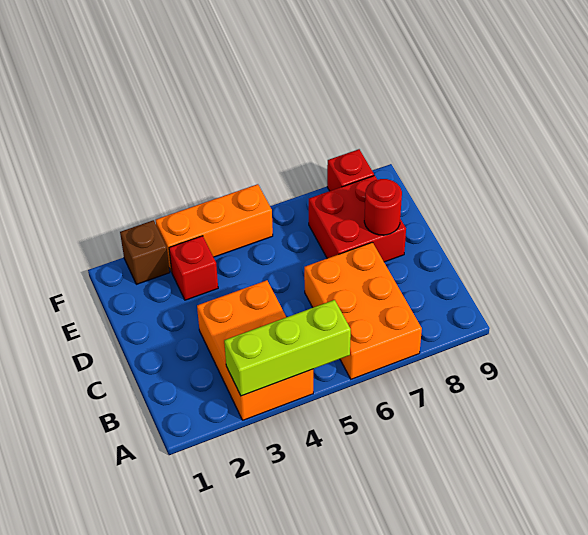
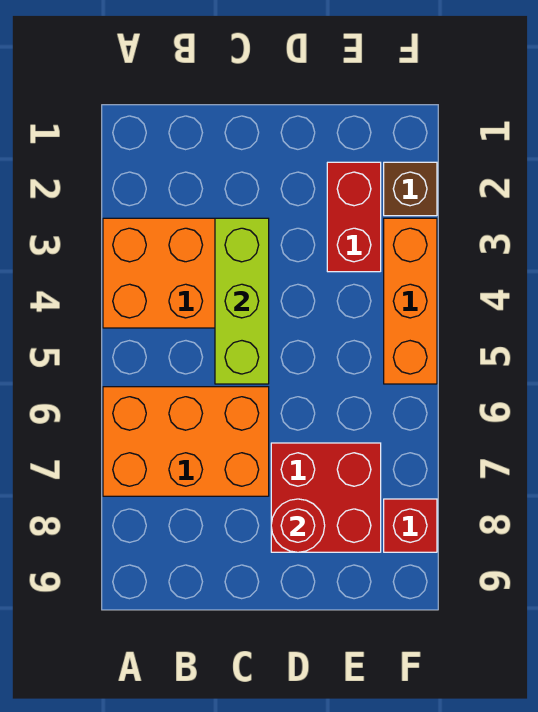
lime brick A3:A5 level 2 -> lime brick C3:C5 level 2
red brick E3 level 1 -> red brick E2:E3 level 1

